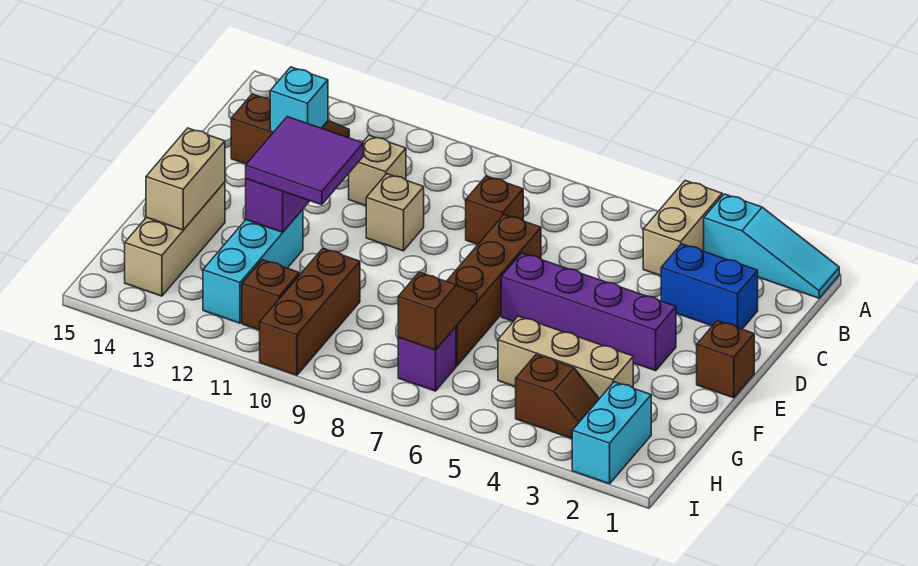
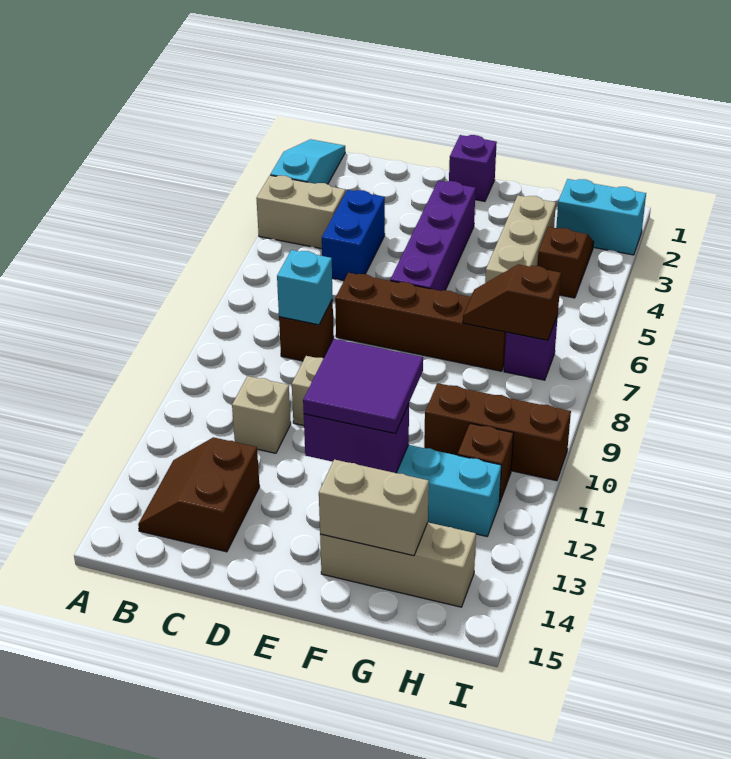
blue brick C2:C3 level 1 -> blue brick C4:C5 level 1
cyan brick C13 level 2 -> cyan brick C8 level 2
brown brick E1 level 1 -> purple brick E1 level 1

